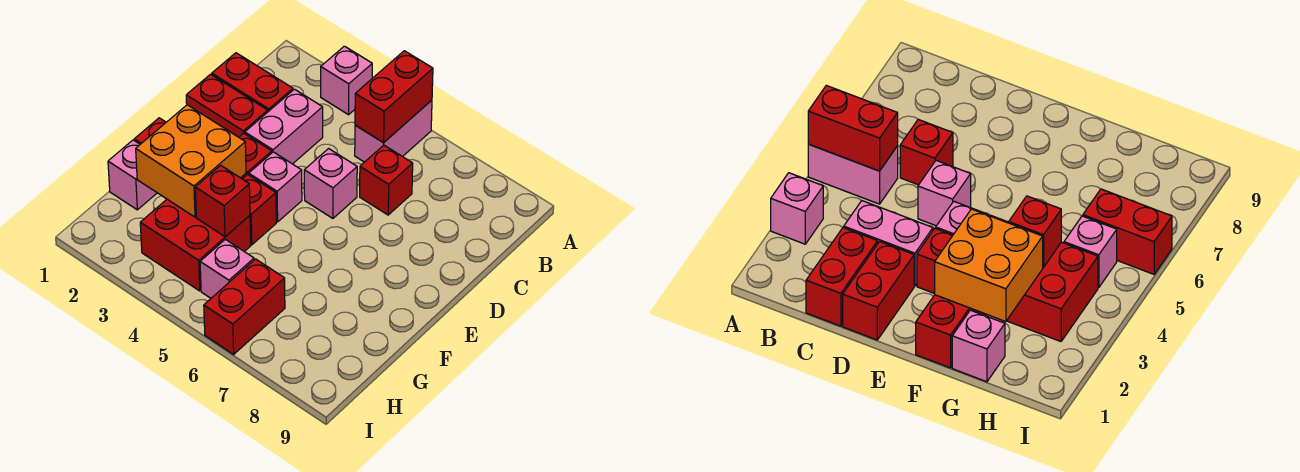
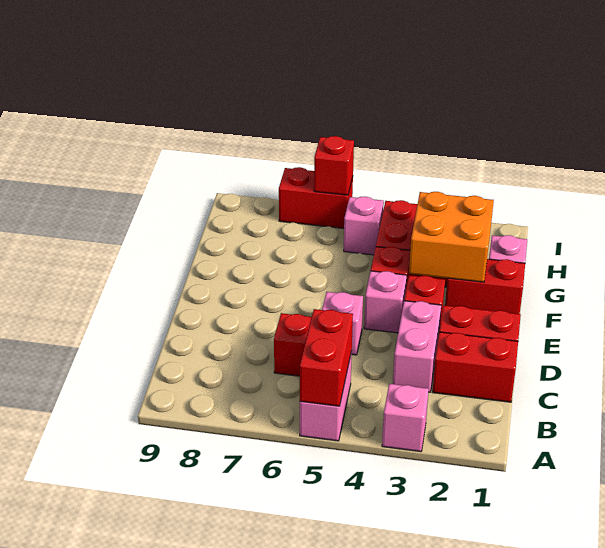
red brick G4 level 2 -> red brick I6 level 2
red brick H6:I6 level 1 -> red brick I6:I7 level 1

